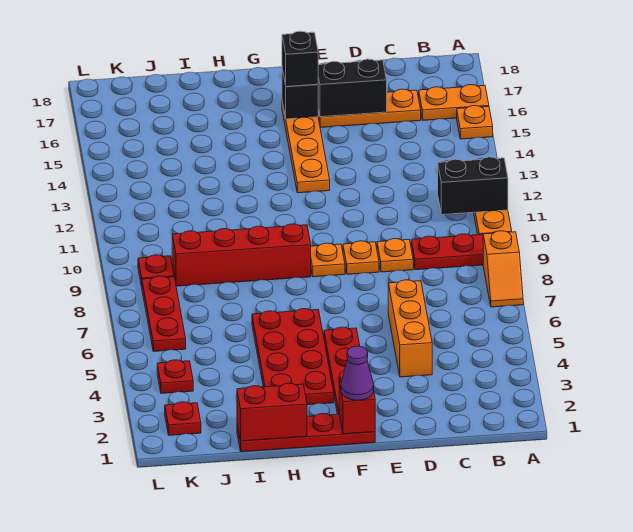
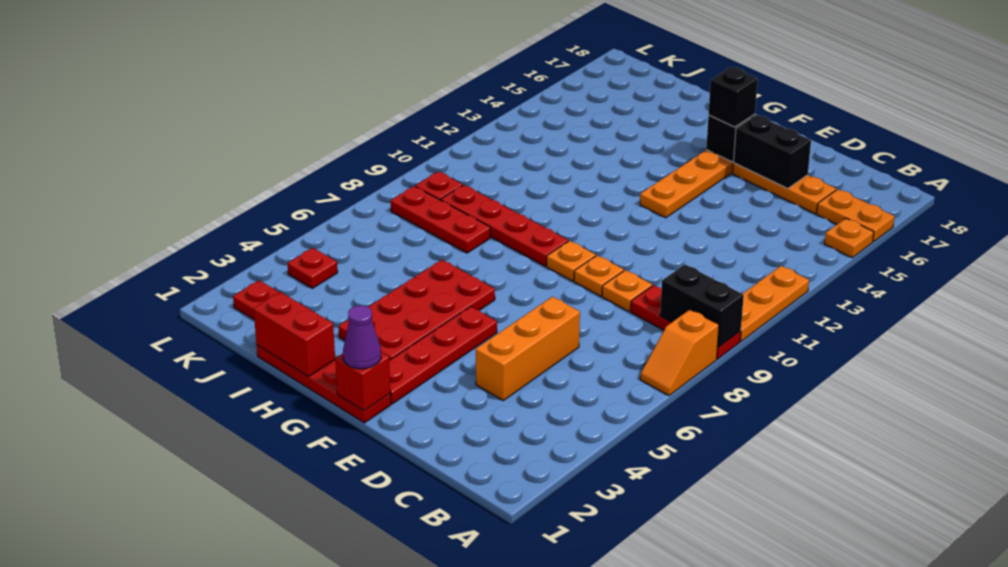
black brick A11:B11 level 2 -> black brick A9:B9 level 2
red brick G9:J9 level 1 -> red plate G9:J9 level 1
red plate K6:K8 level 1 -> red plate I8:K8 level 1

